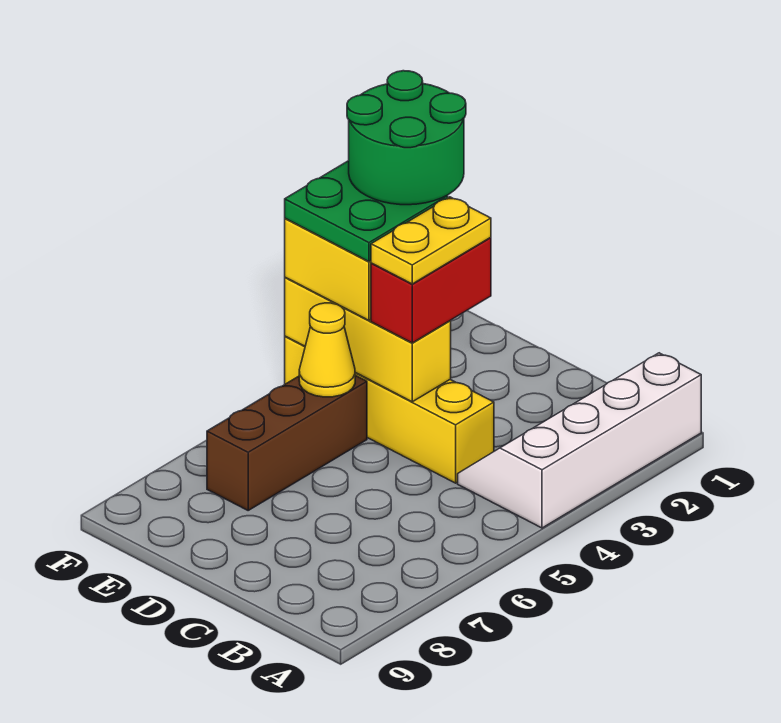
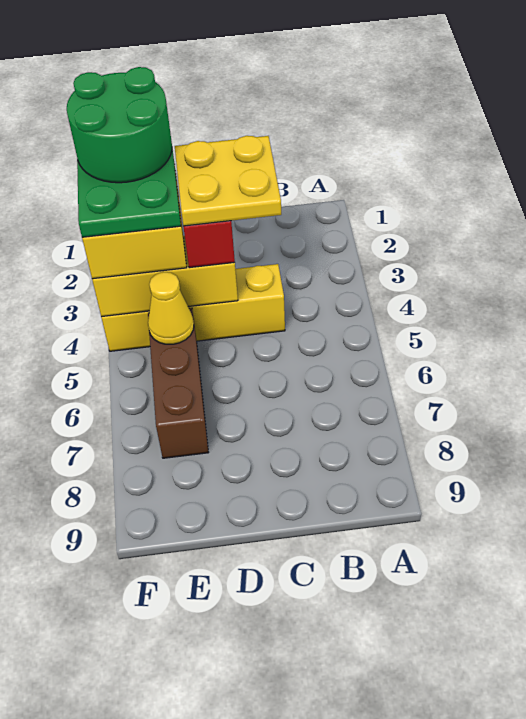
white slope A1:B4 level 1 top A -> none
yellow plate D3:D4 level 4 -> yellow plate C3:D4 level 4

